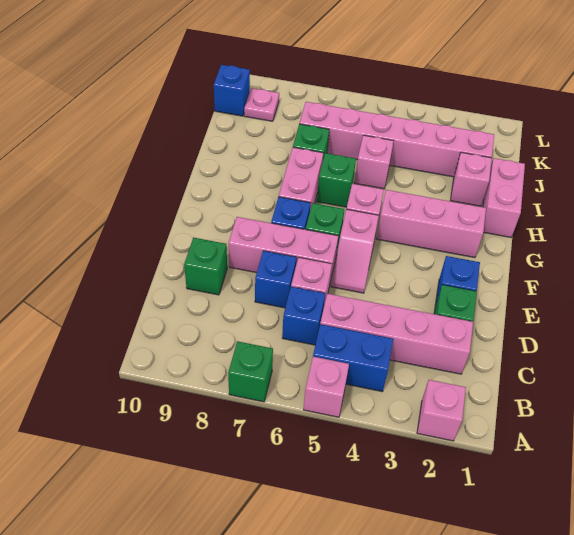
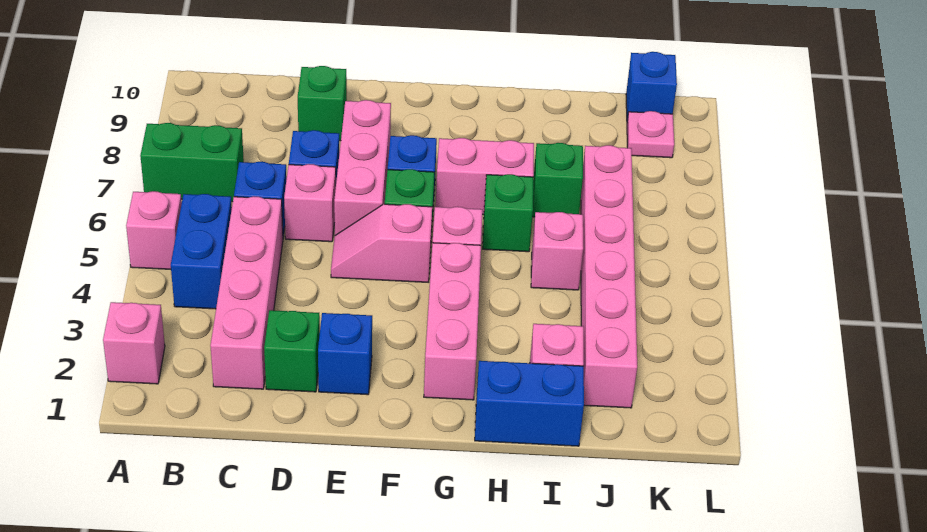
green brick A7 level 1 -> green brick A7:B7 level 1
pink brick H1:I1 level 1 -> blue brick H1:I1 level 1

